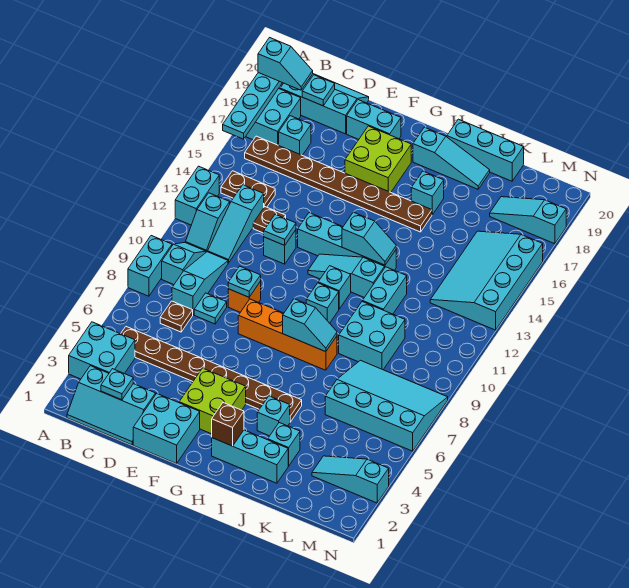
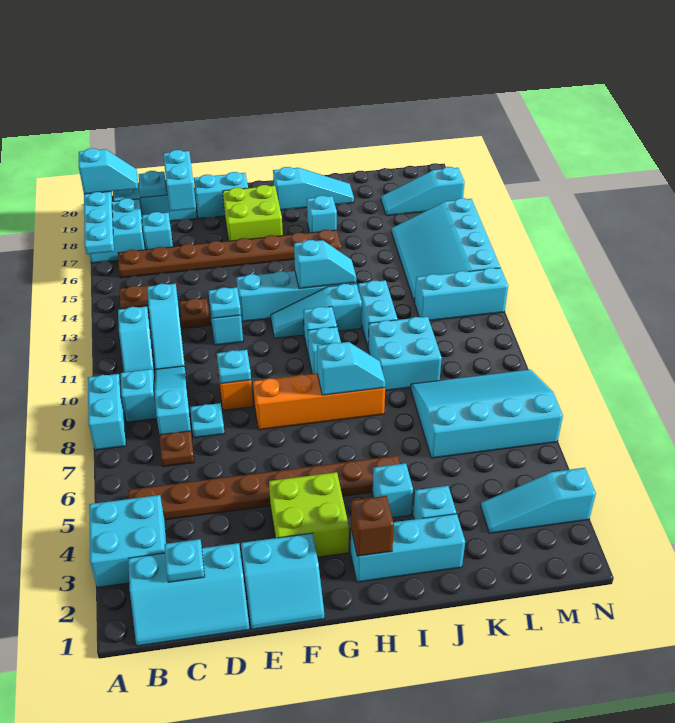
cyan brick A12:A13 level 1 -> cyan brick D18:D19 level 2
cyan brick E1:F2 level 1 -> cyan slope E1:F2 level 1 top 2
cyan brick I20:K20 level 1 -> cyan brick L12:N12 level 1

